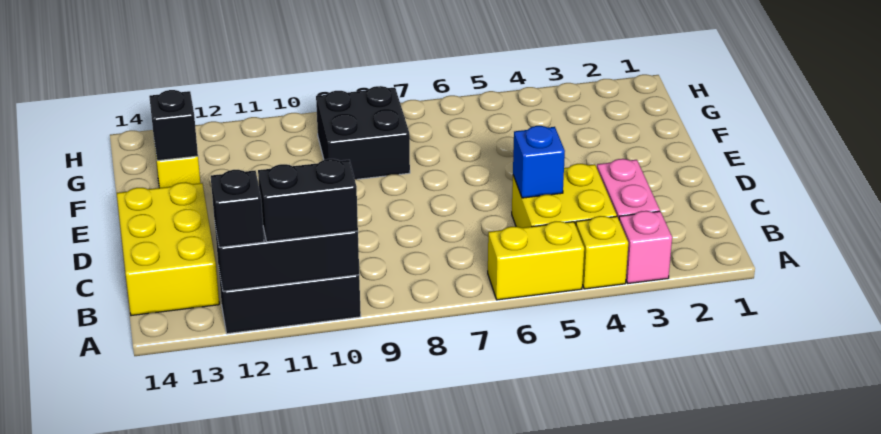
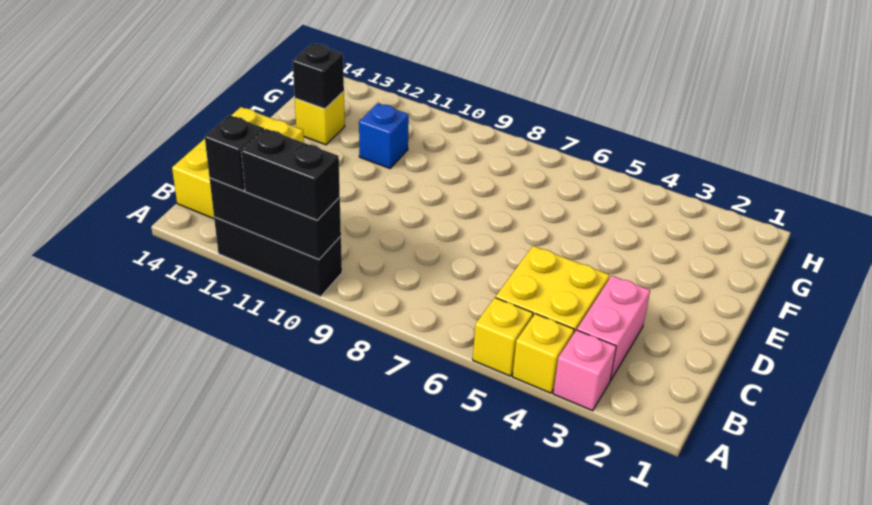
yellow brick A5:A6 level 1 -> yellow brick A5 level 1
blue brick C5 level 2 -> blue brick F11 level 1
black brick F8:G9 level 1 -> none

